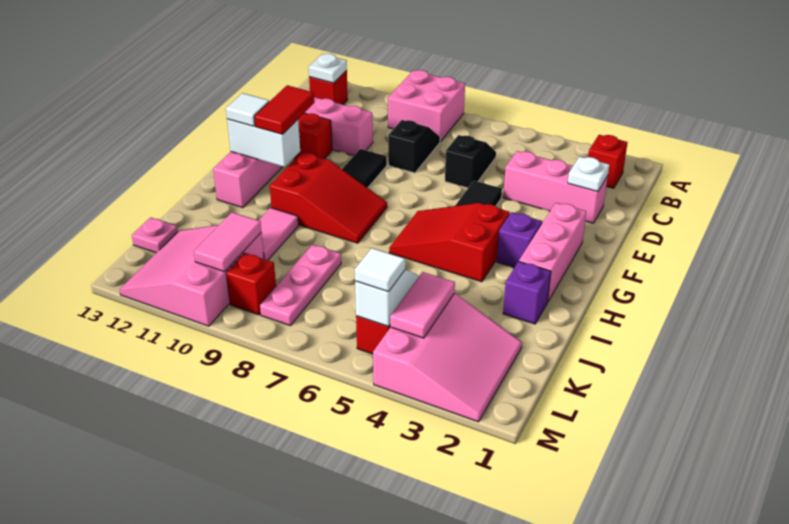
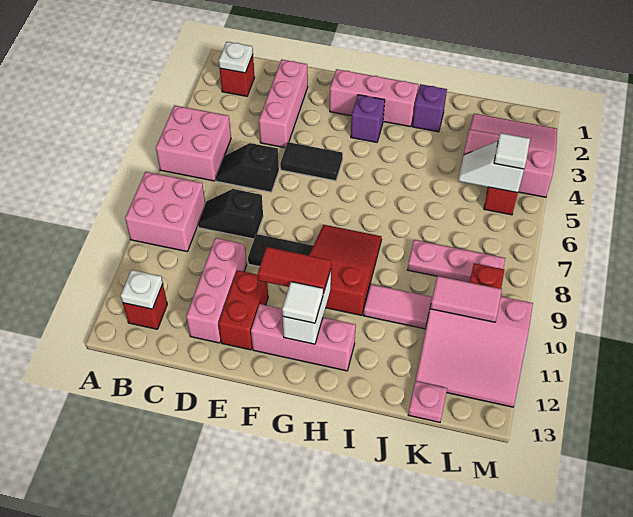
none -> pink brick A5:B6 level 1
white plate D2 level 2 -> white plate B2 level 2
red slope G4:H6 level 1 top 4 -> none

